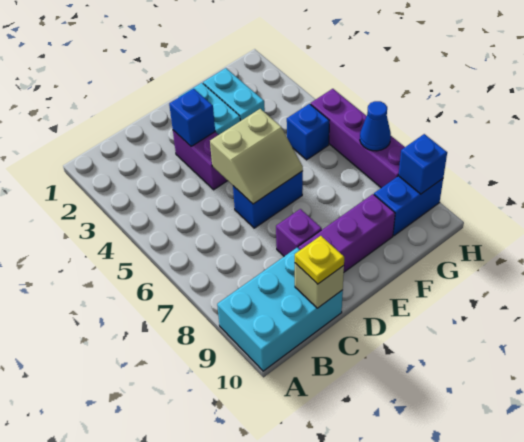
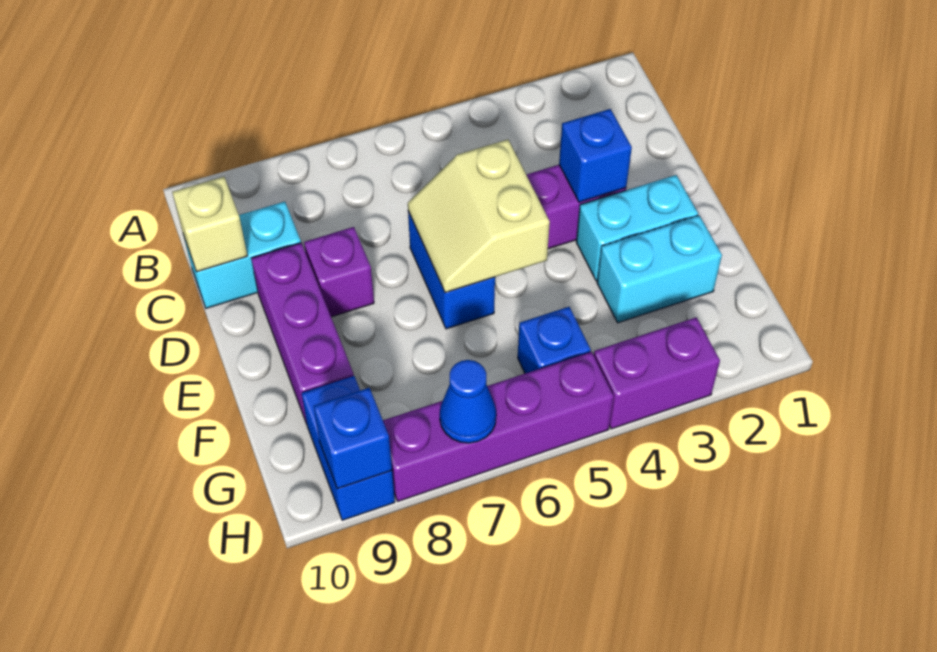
cyan brick A9:C10 level 1 -> cyan brick C9:C10 level 1
yellow plate C10 level 3 -> none
none -> purple brick H3:H4 level 1

